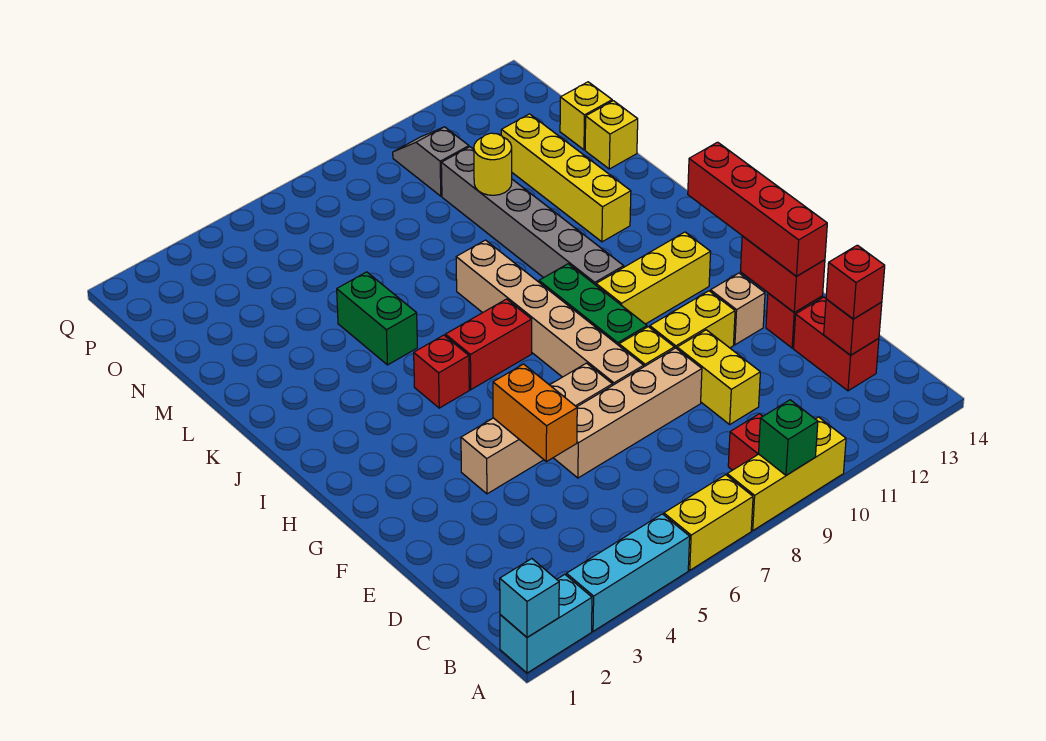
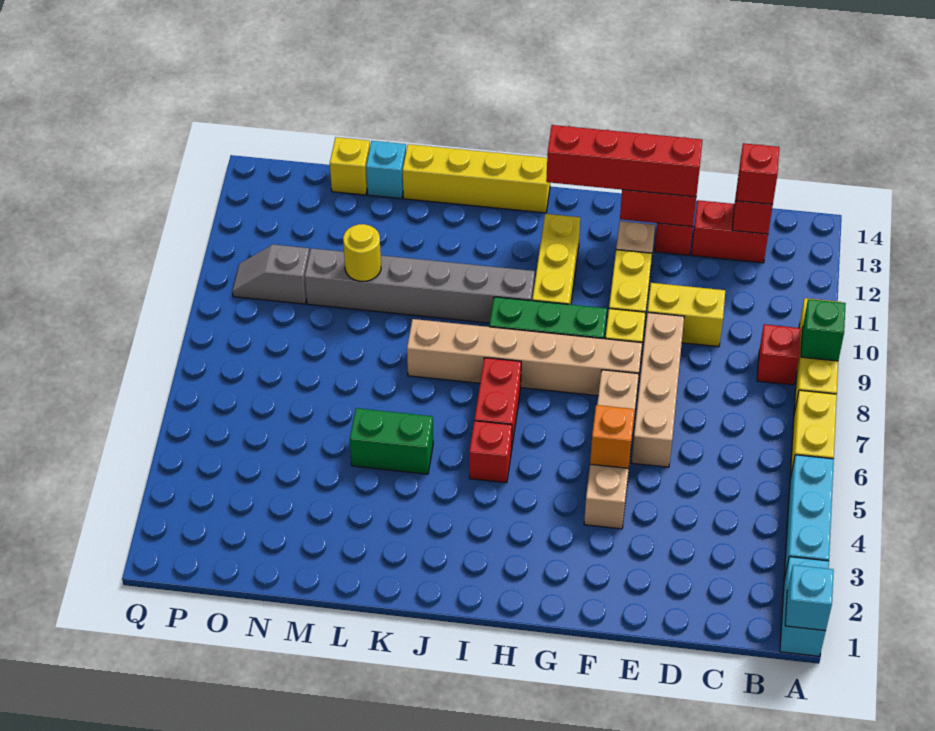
orange brick E5:F5 level 2 -> orange brick F5 level 2
yellow brick K12:N12 level 1 -> yellow brick I14:L14 level 1
yellow brick M14 level 1 -> cyan brick M14 level 1

